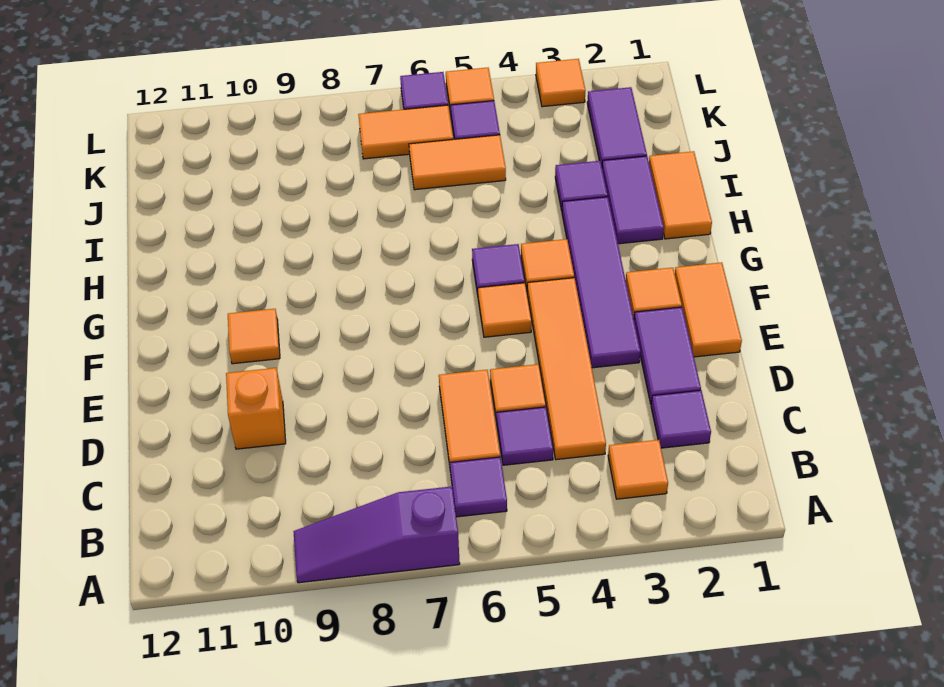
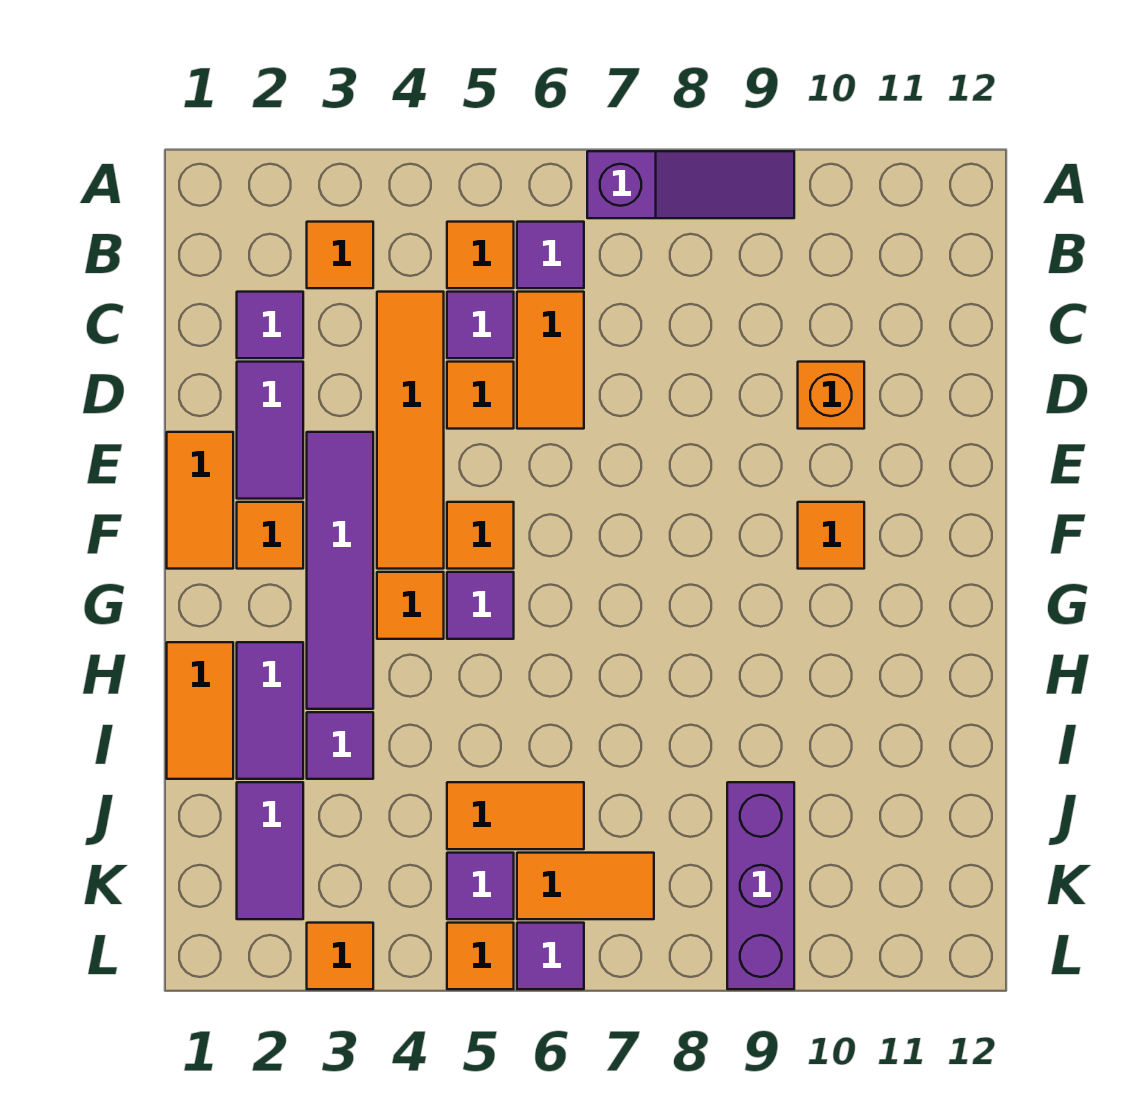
none -> orange tile B5 level 1
none -> purple brick J9:L9 level 1

